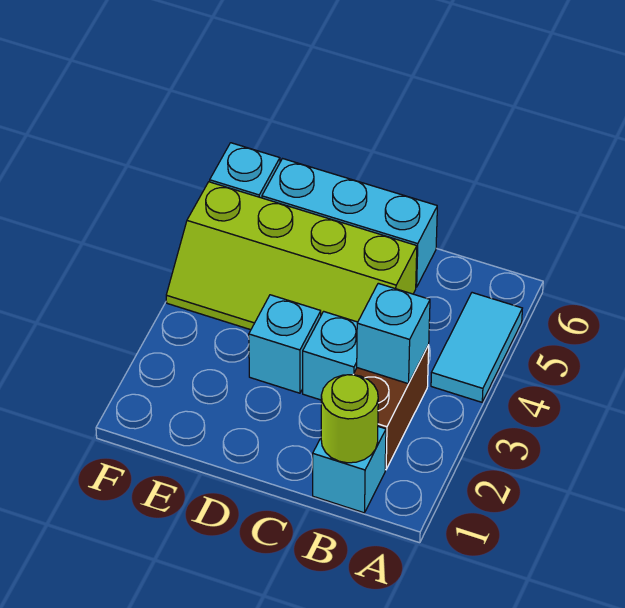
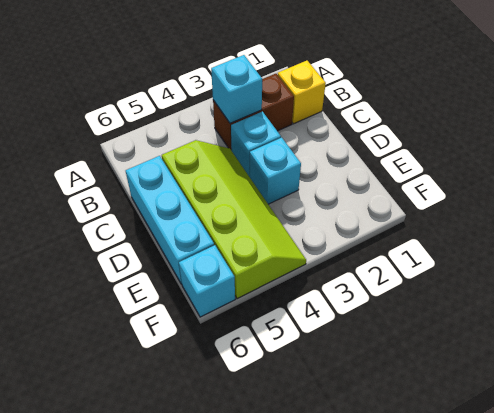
cyan tile A4:A5 level 1 -> none
cyan brick B1 level 1 -> yellow brick B1 level 1
lime round brick B1 level 2 -> none

